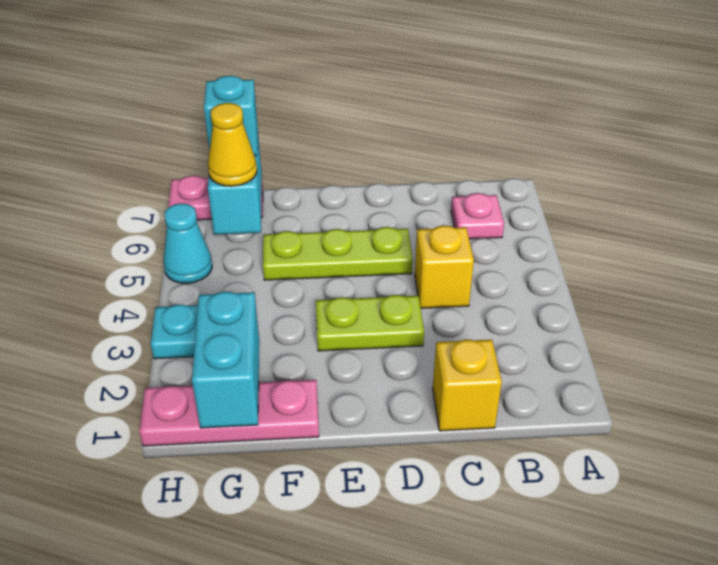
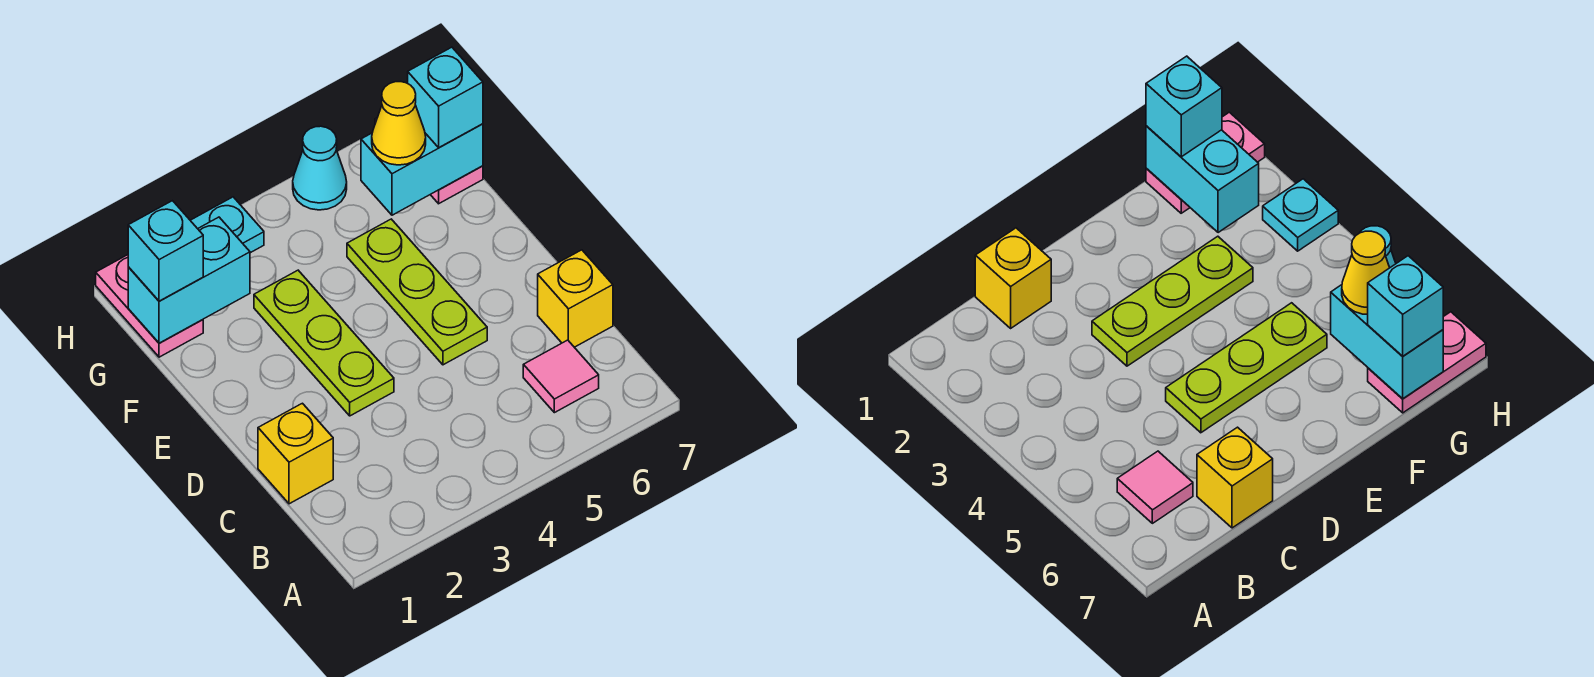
pink plate B6 level 1 -> pink tile B6 level 1
yellow brick C4 level 1 -> yellow brick C7 level 1
lime plate D3:E3 level 1 -> lime plate D3:F3 level 1
pink plate F1:H1 level 1 -> pink plate G1:H1 level 1
none -> cyan brick G1 level 3

